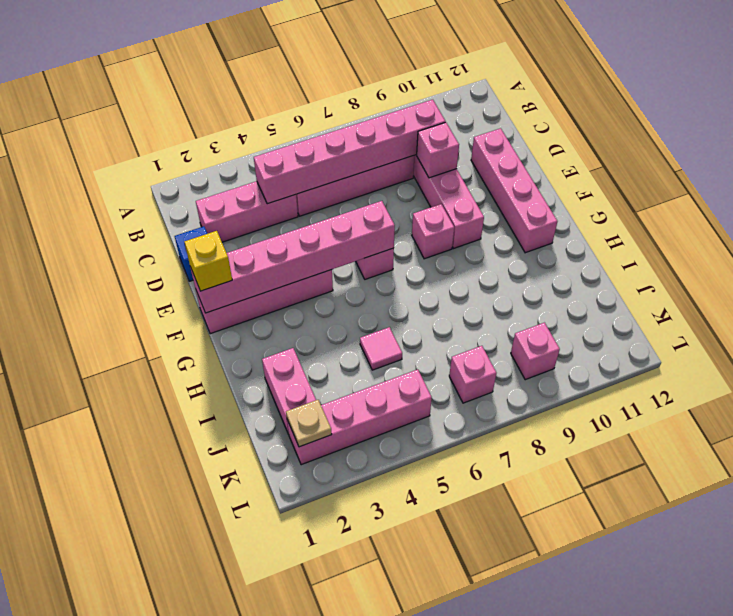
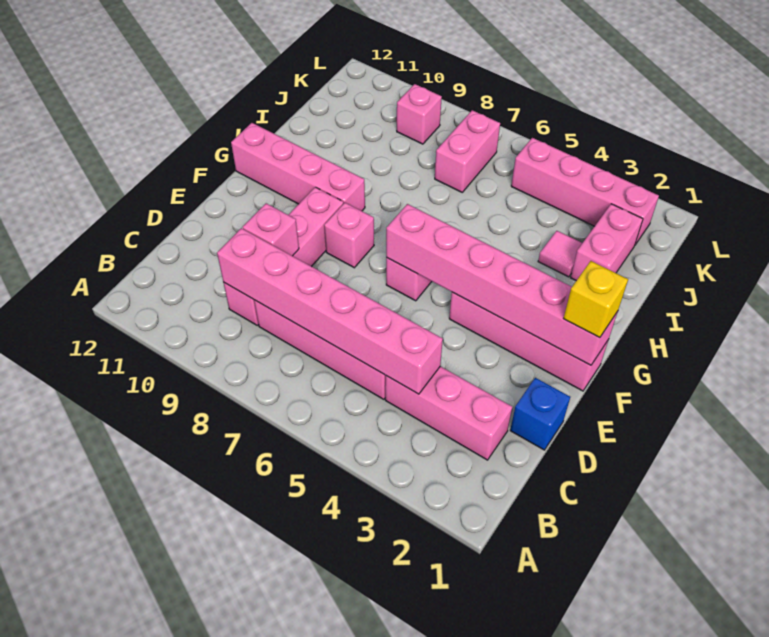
pink brick D11:G11 level 1 -> pink brick G9:G12 level 1
pink tile I5 level 1 -> pink tile I3 level 1
tan plate K2 level 2 -> none
pink brick K7 level 1 -> pink brick J7:K7 level 1

